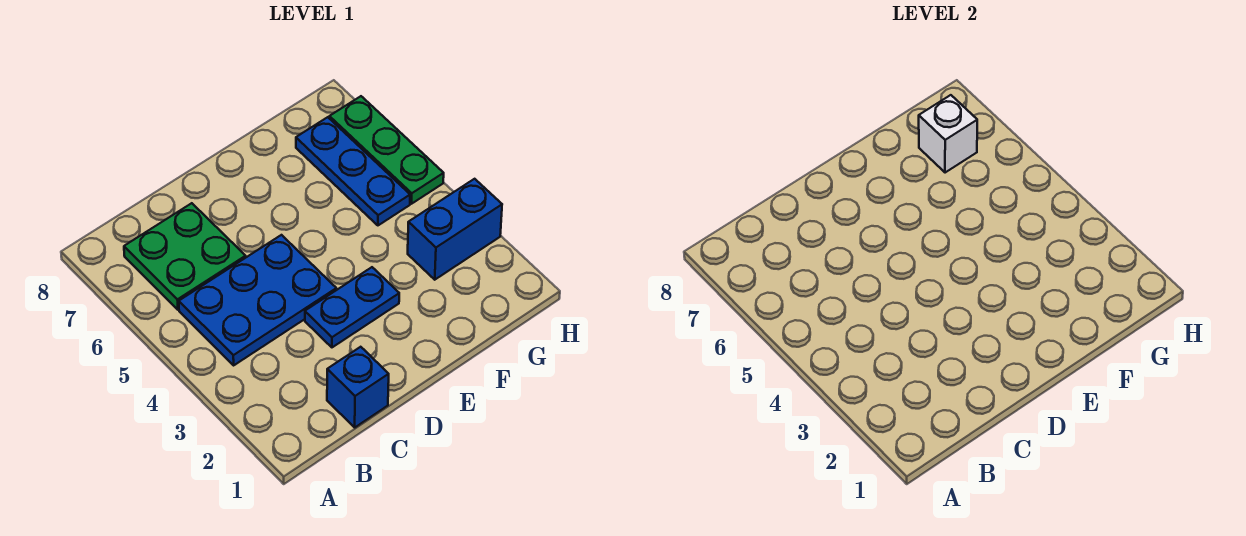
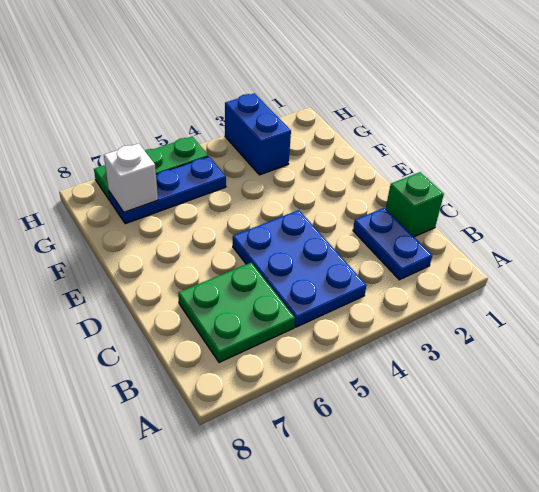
blue brick C1 level 1 -> green brick C1 level 1
blue plate D3:E3 level 1 -> blue plate B2:C2 level 1

